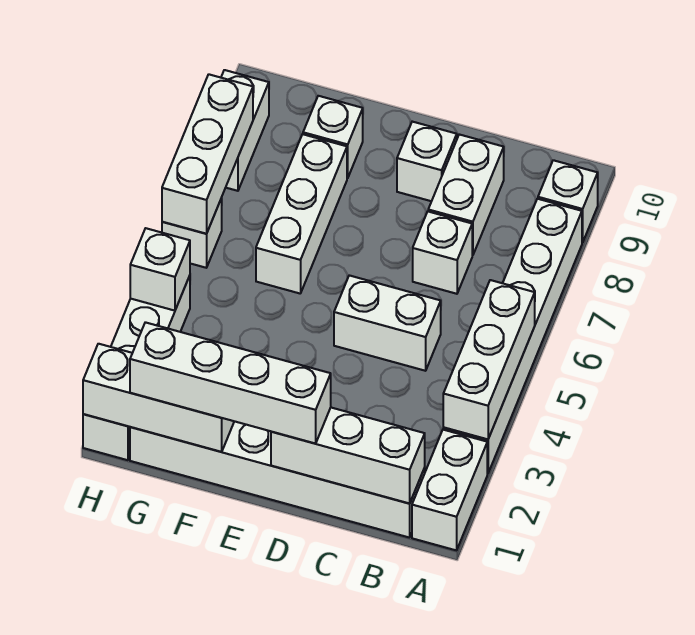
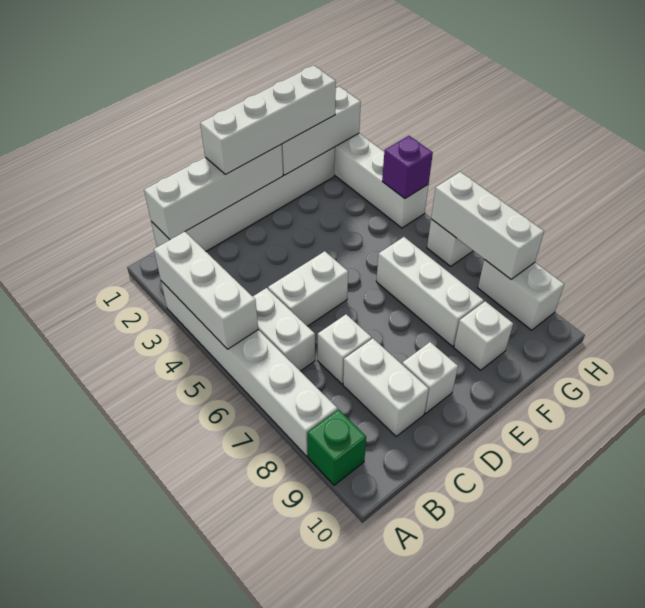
white brick A1:A2 level 1 -> white brick B5:B6 level 1
white brick A9 level 1 -> green brick A9 level 1
white brick B1:D1 level 2 -> white brick B1:E1 level 2
white brick H4 level 2 -> purple brick H4 level 2

